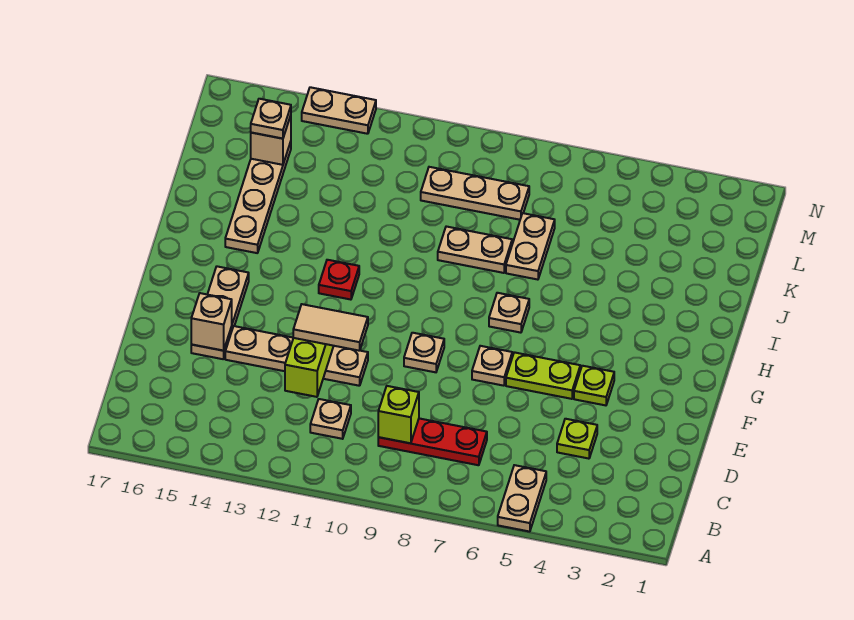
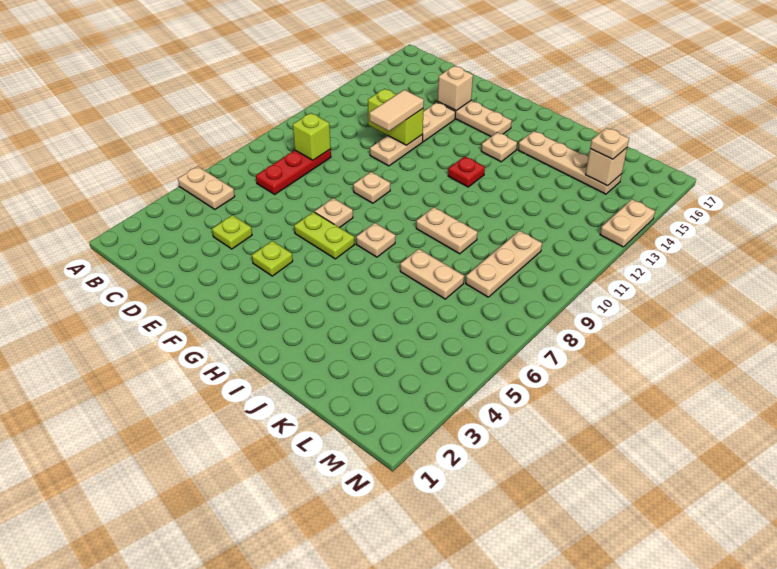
tan plate C11 level 1 -> tan plate H14 level 1
lime plate F5:F6 level 1 -> lime plate F6:G6 level 1
tan plate J8:J9 level 1 -> tan plate I9:J9 level 1

